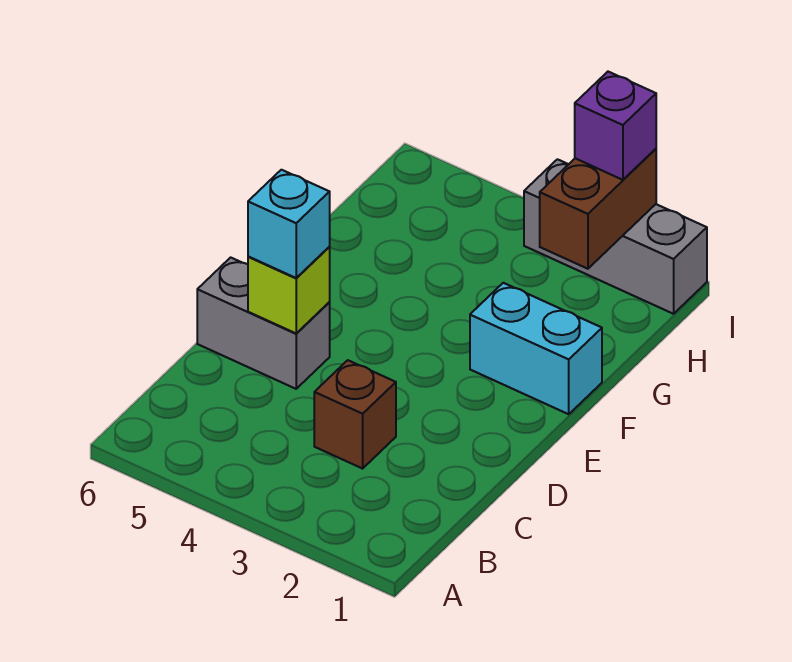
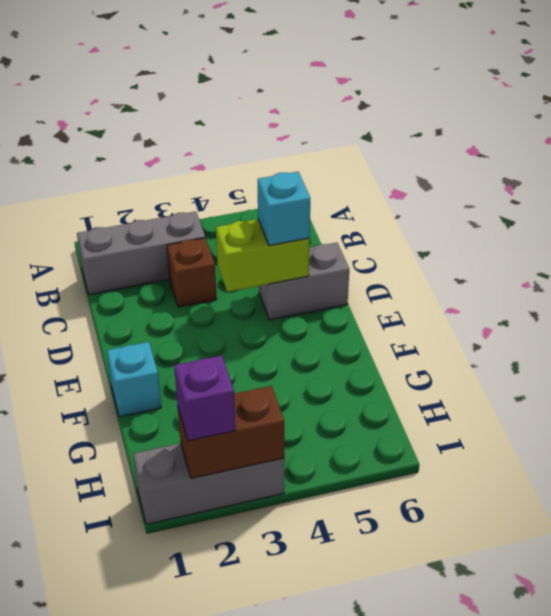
none -> grey brick B1:B3 level 1
lime brick D5 level 2 -> lime brick D4:D5 level 2
cyan brick F1:F2 level 1 -> cyan brick F1 level 1
brown brick H2:I2 level 2 -> brown brick I2:I3 level 2

